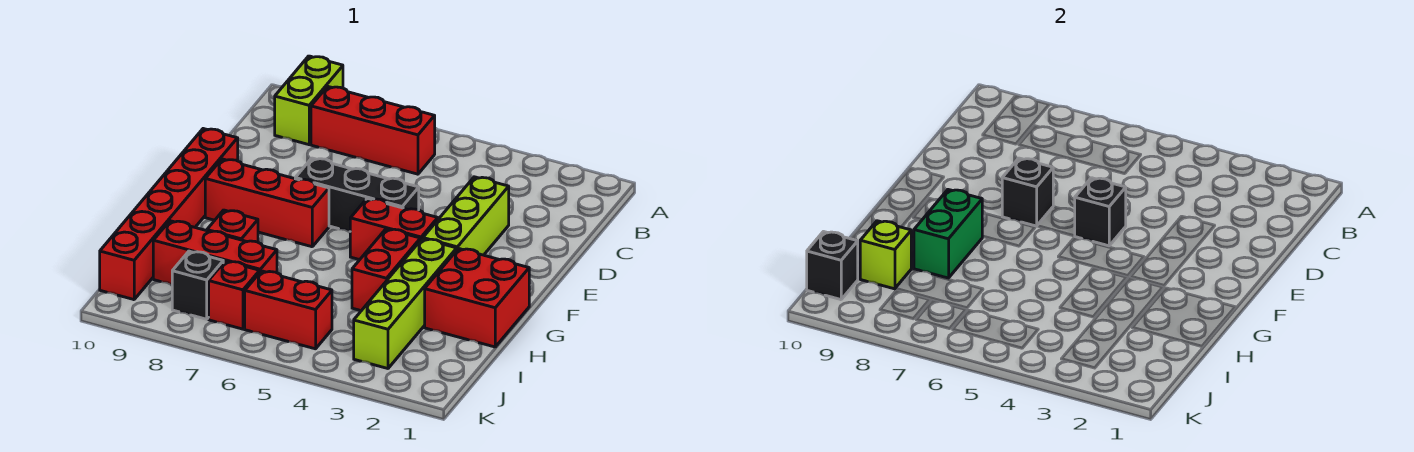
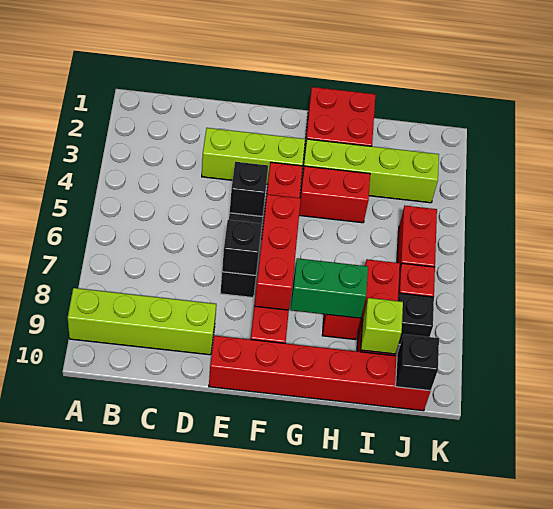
lime brick A9:B9 level 1 -> lime brick A9:D9 level 1
red brick B6:B8 level 1 -> red brick F6:F8 level 2

